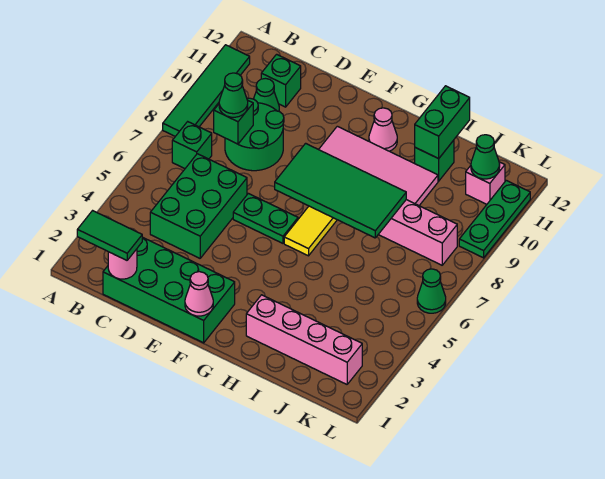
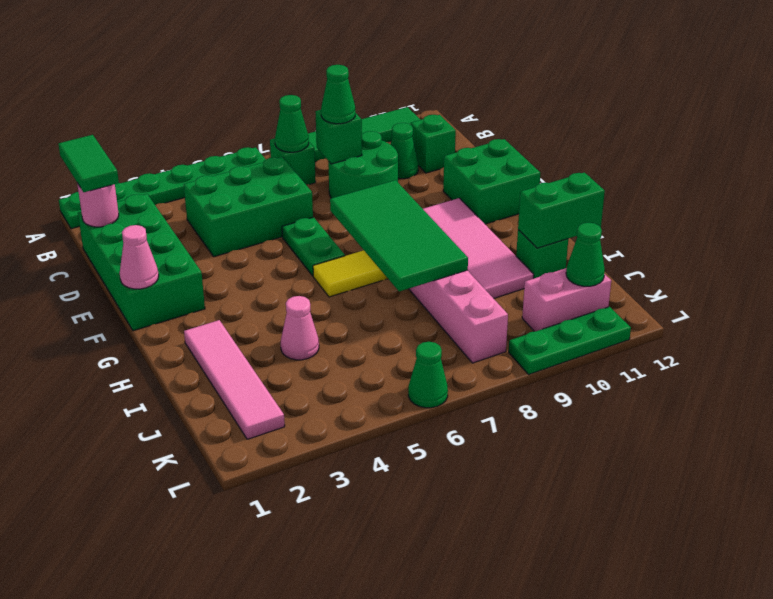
none -> green plate A1:A6 level 1
none -> green cone B7 level 2
none -> green brick E11:F12 level 1
pink cone G11 level 1 -> pink cone I4 level 1
pink brick H2:K2 level 1 -> pink tile H2:K2 level 1
pink brick K11 level 1 -> pink brick K10:K11 level 1

